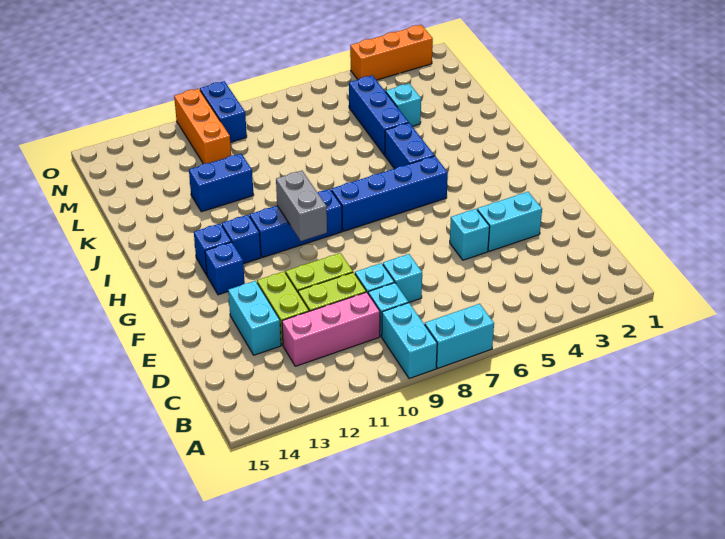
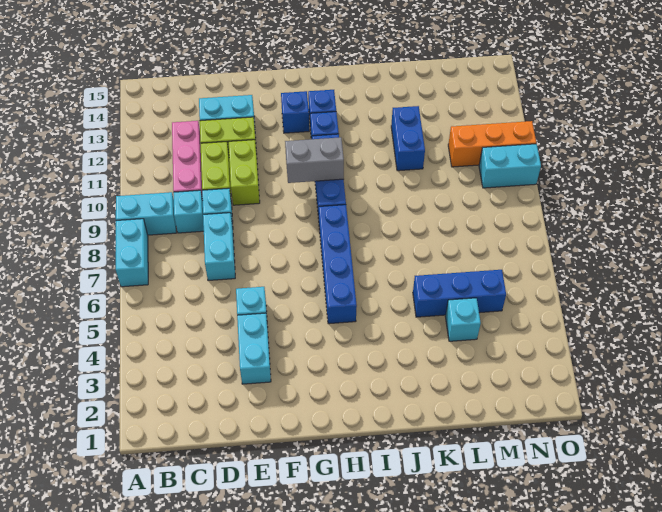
cyan brick D8 level 1 -> cyan brick D7:D8 level 1
blue brick I5:J5 level 1 -> none
blue brick N10:O10 level 1 -> cyan brick N10:O10 level 1
orange brick O2:O4 level 1 -> none

